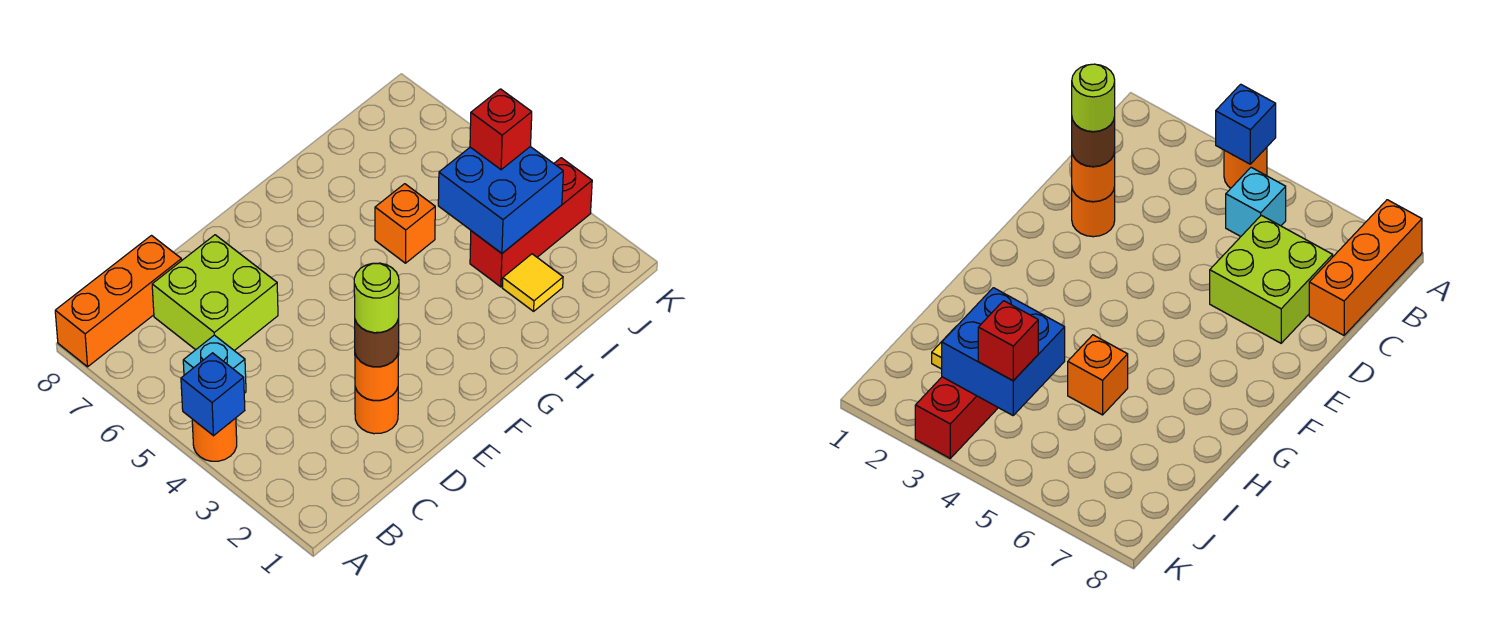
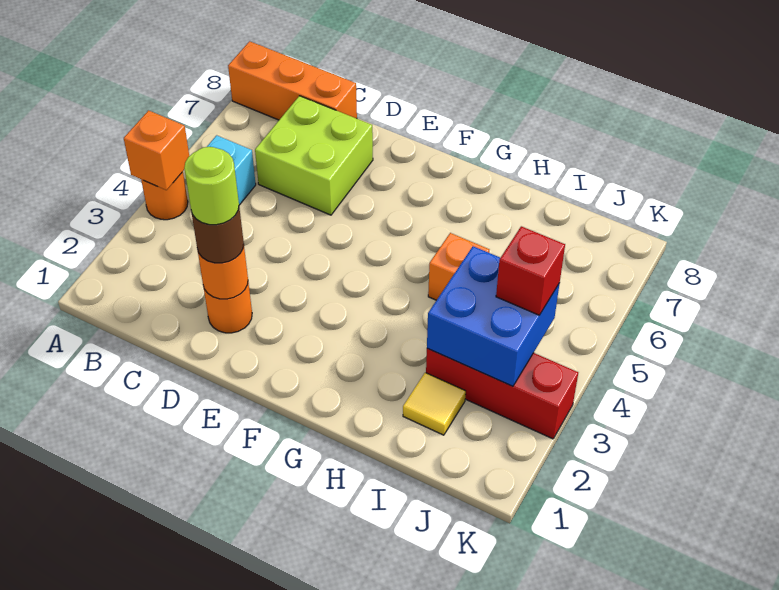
blue brick A4 level 2 -> orange brick A4 level 2

